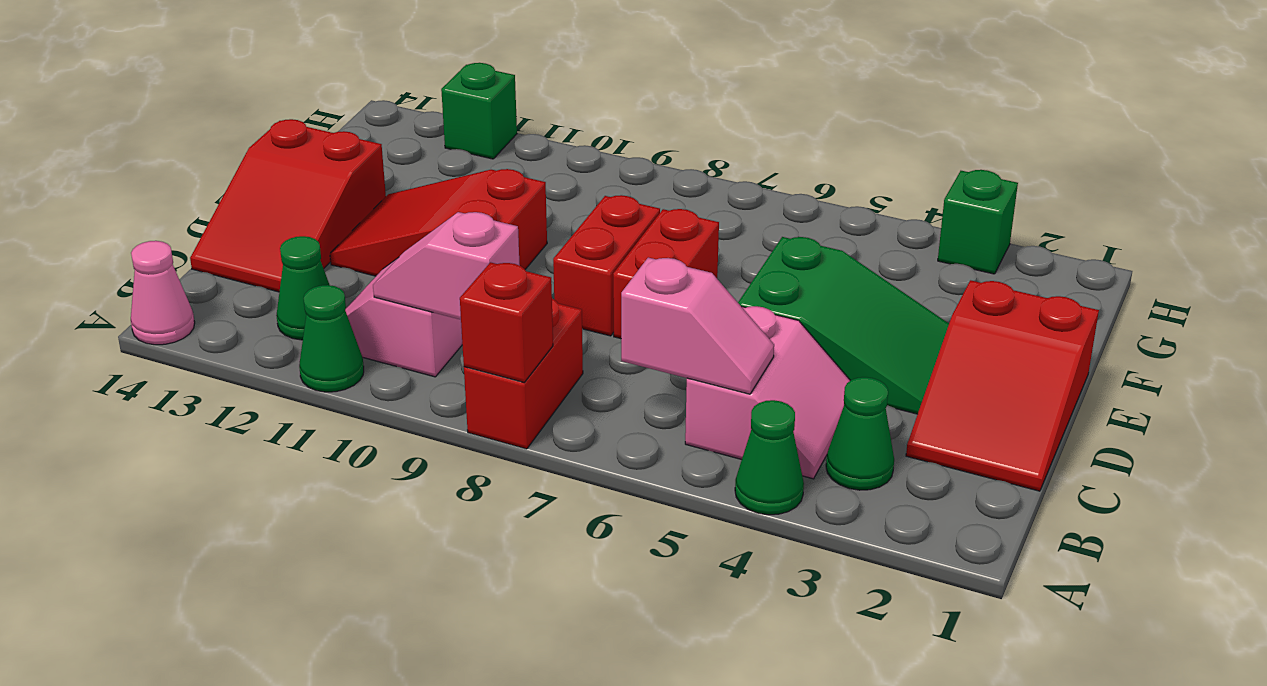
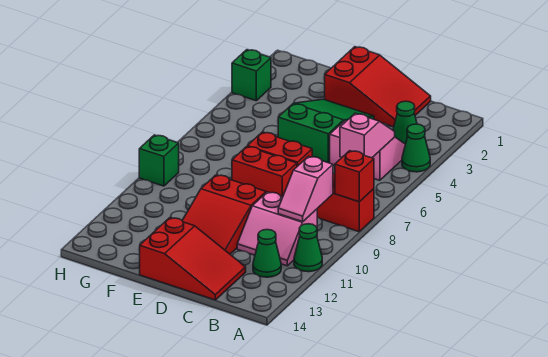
pink cone A14 level 1 -> none
green brick H12 level 1 -> green brick H9 level 1

